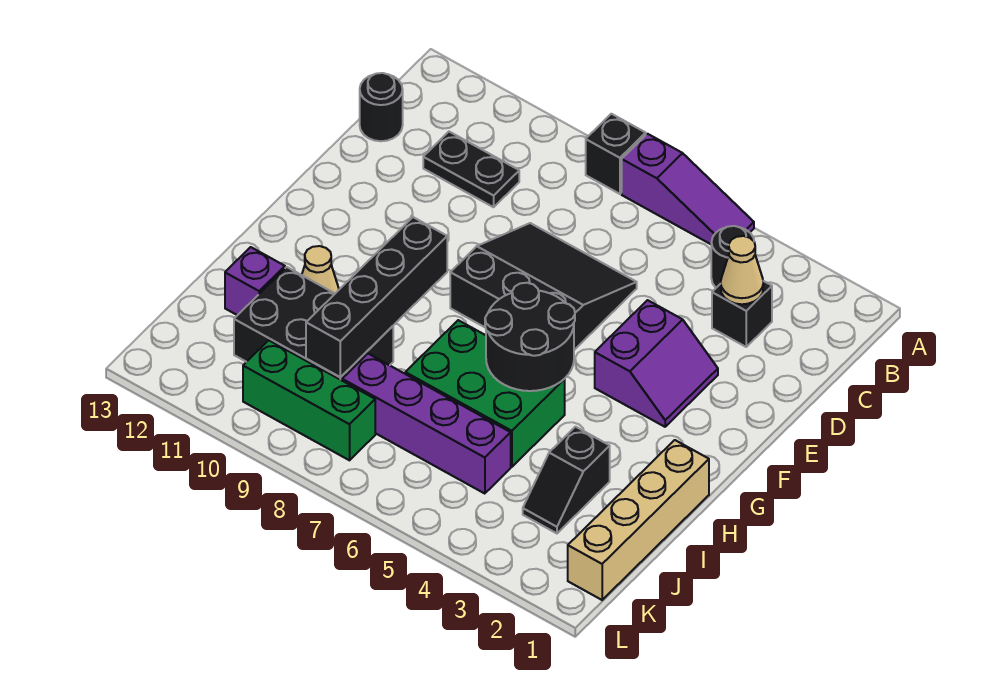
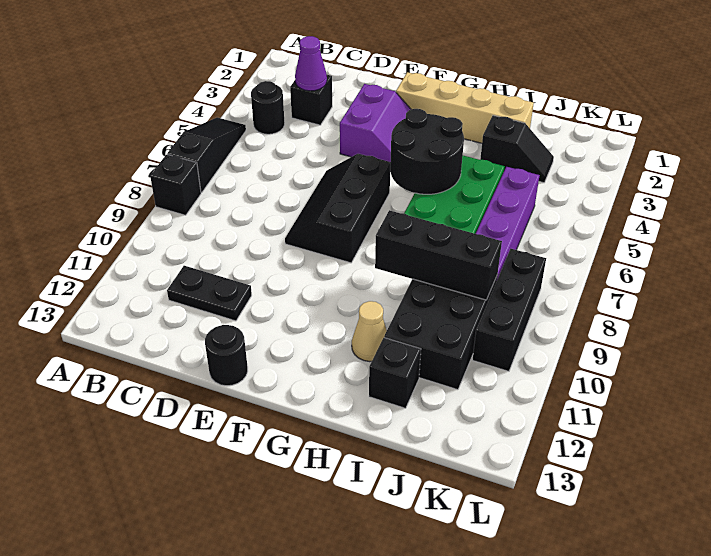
purple slope A5:A7 level 1 top 7 -> black slope A5:A7 level 1 top 7
tan cone C3 level 2 -> purple cone C3 level 2
black plate C10:C11 level 1 -> black plate C11:D11 level 1
black round brick C13 level 1 -> black round brick E13 level 1
black slope D6:F8 level 1 top F -> black slope E6:F8 level 1 top F
purple slope E3:F4 level 1 top 4 -> purple slope E3:F4 level 1 top E
black brick G9:J9 level 2 -> black brick H9:J9 level 2
tan brick H1:K1 level 1 -> tan brick F2:I2 level 1
purple brick I12 level 1 -> black brick I12 level 1
green brick K8:K10 level 1 -> black brick K8:K10 level 1

